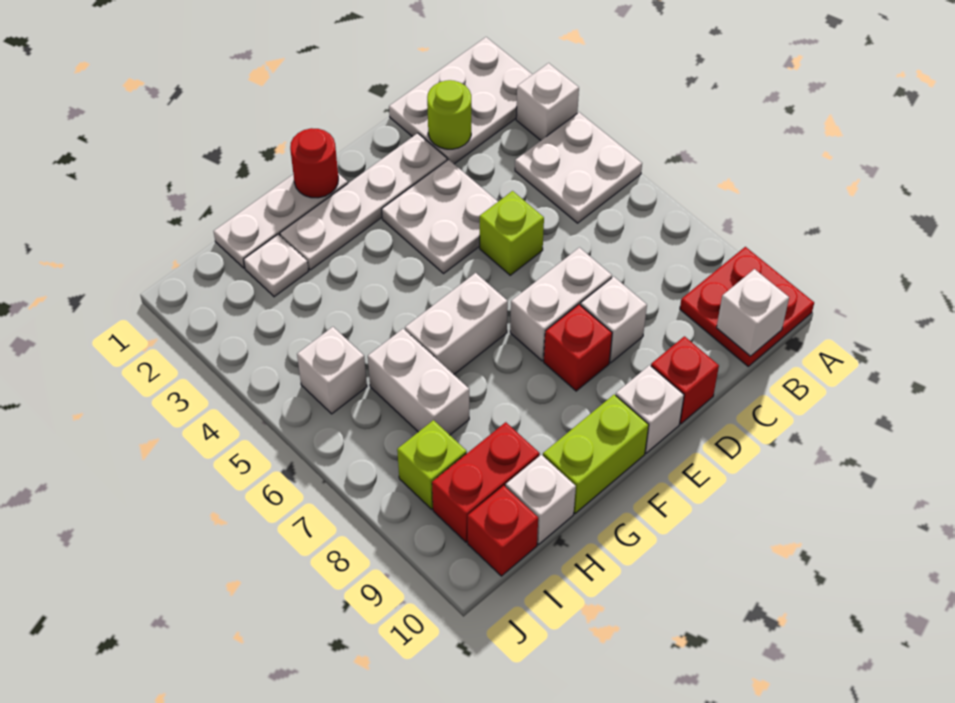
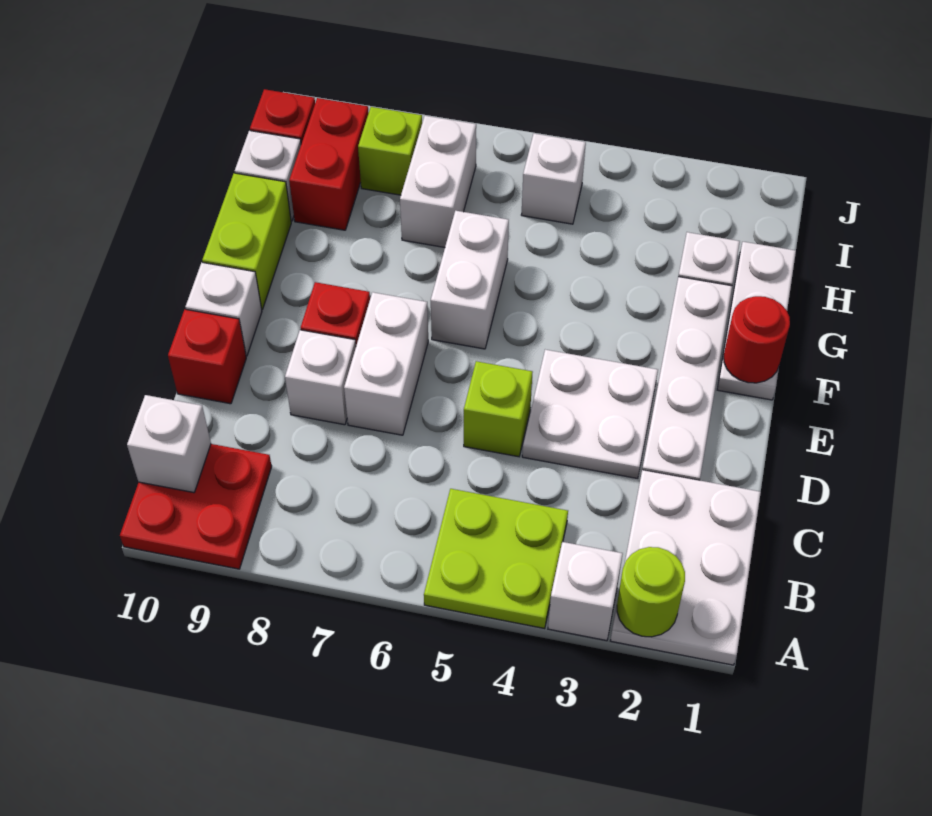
white plate A4:B5 level 1 -> lime plate A4:B5 level 1
lime round brick C2 level 2 -> lime round brick A2 level 2
white brick H6:H7 level 1 -> white brick H7:I7 level 1

